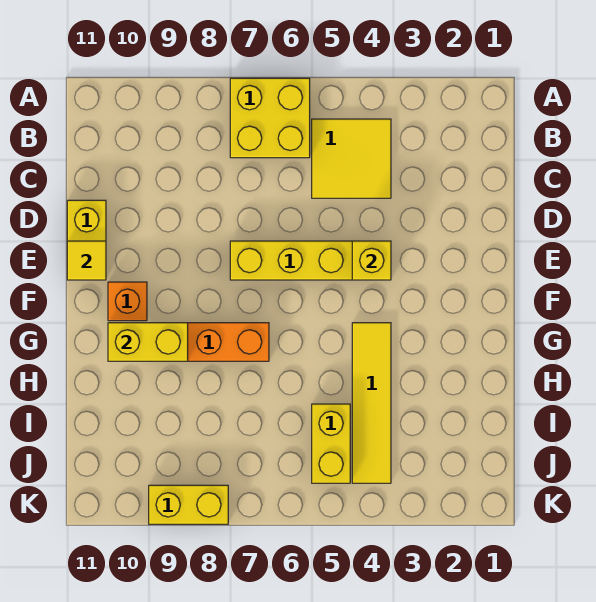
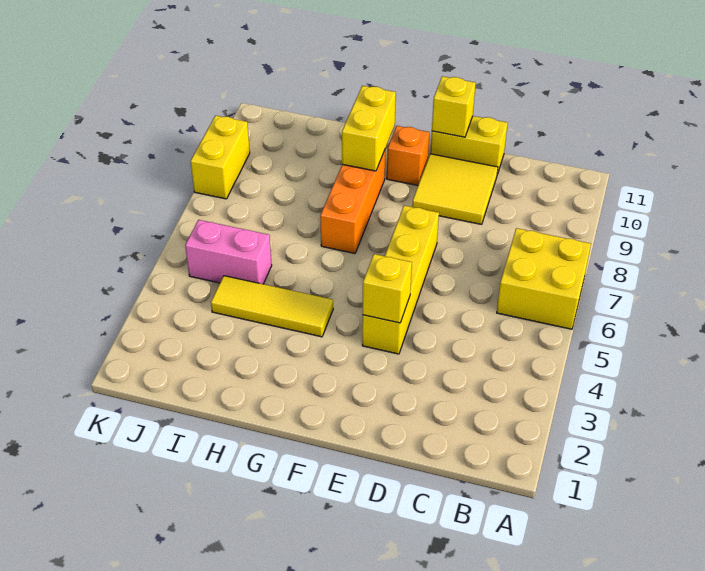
yellow tile B4:C5 level 1 -> yellow tile D9:E10 level 1
yellow tile E11 level 2 -> yellow brick E11 level 2
yellow tile G4:J4 level 1 -> yellow tile G4:I4 level 1
yellow brick I5:J5 level 1 -> pink brick I5:J5 level 1

